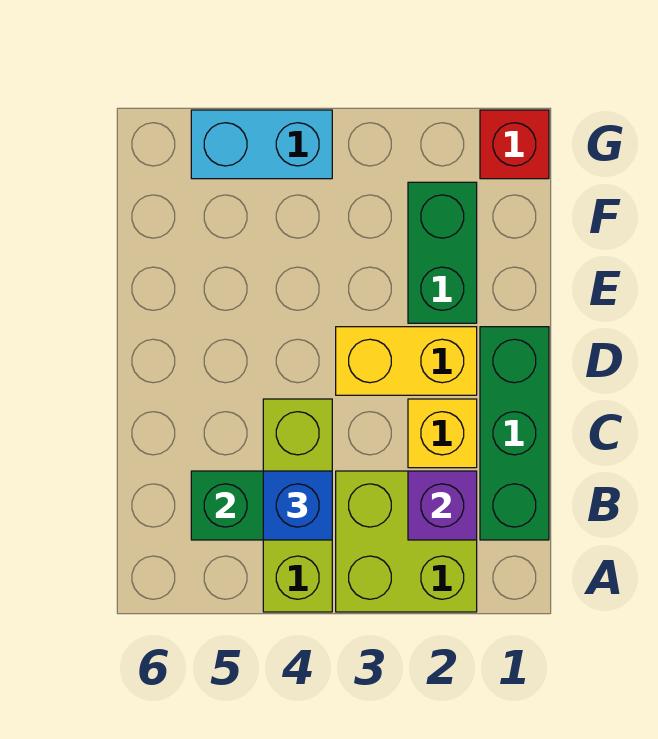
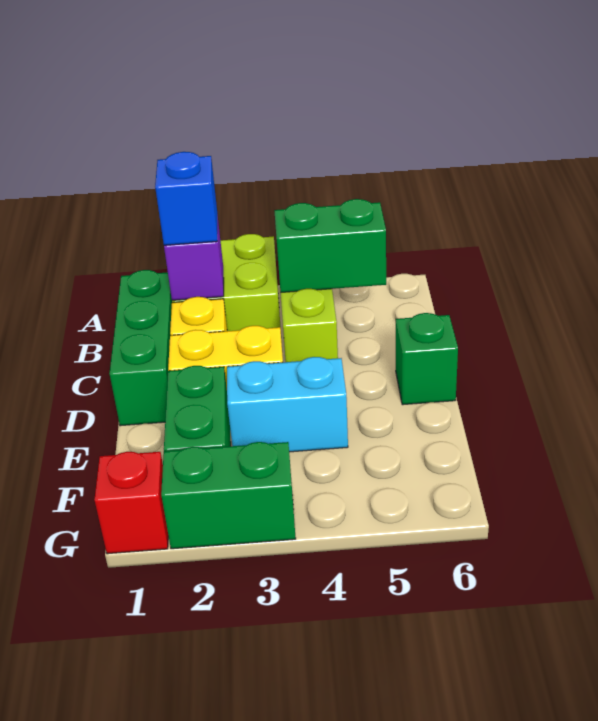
blue brick B4 level 3 -> blue brick B2 level 3
none -> green brick D6 level 1
none -> green brick G2:G3 level 1
cyan brick G4:G5 level 1 -> cyan brick E3:E4 level 1

